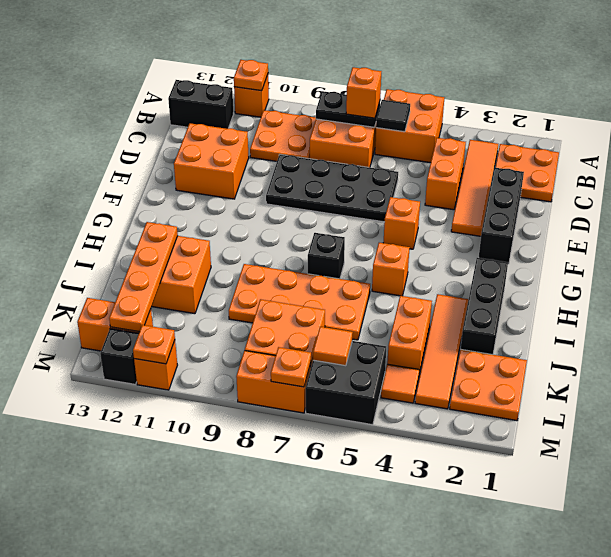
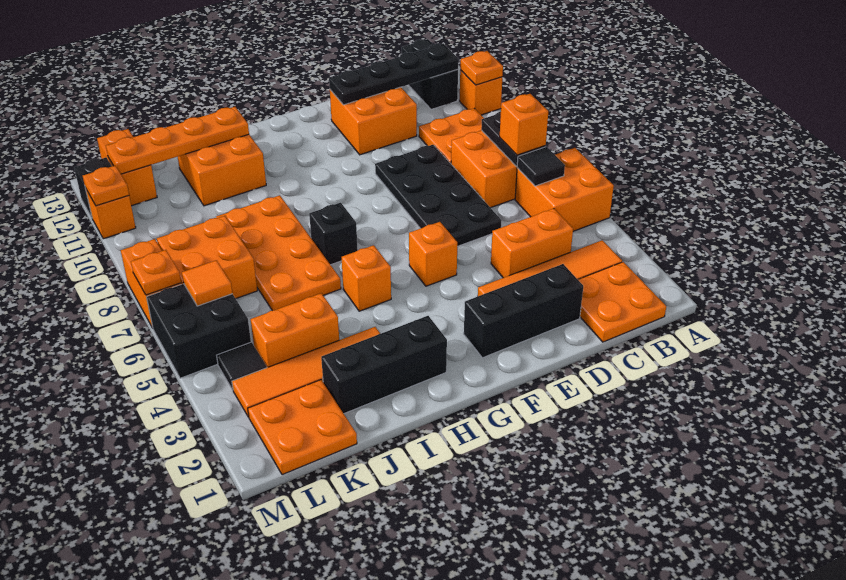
none -> black plate B12:E12 level 2
orange tile L4 level 1 -> black tile L4 level 1

